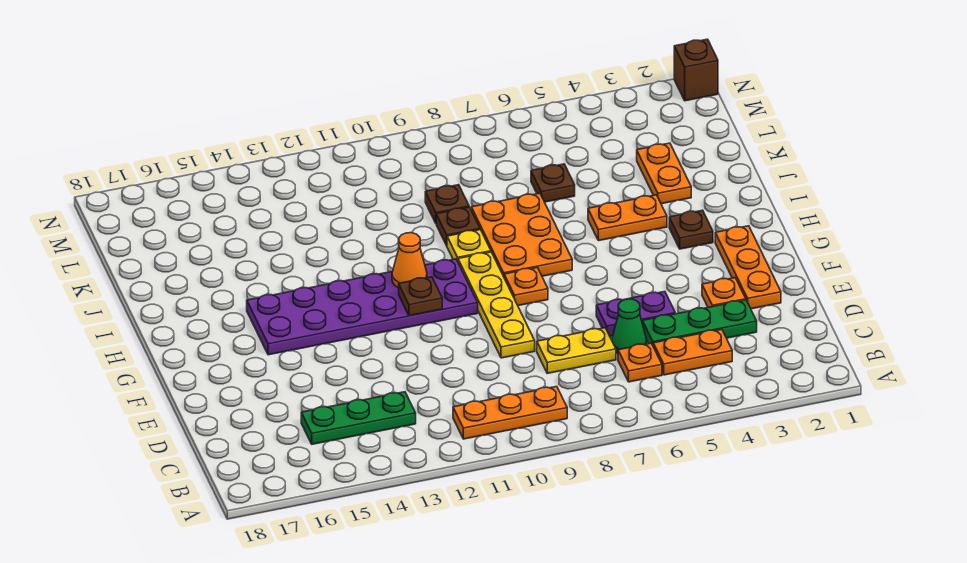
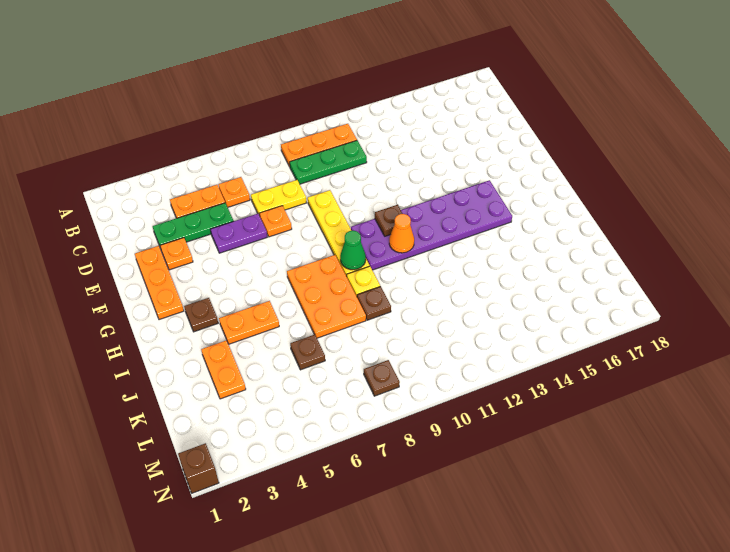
green plate C13:C15 level 1 -> green plate C9:C11 level 1
green cone D6 level 1 -> green cone H9 level 2
orange plate G8 level 1 -> orange plate E7 level 1
brown plate K9 level 1 -> brown plate M8 level 1

